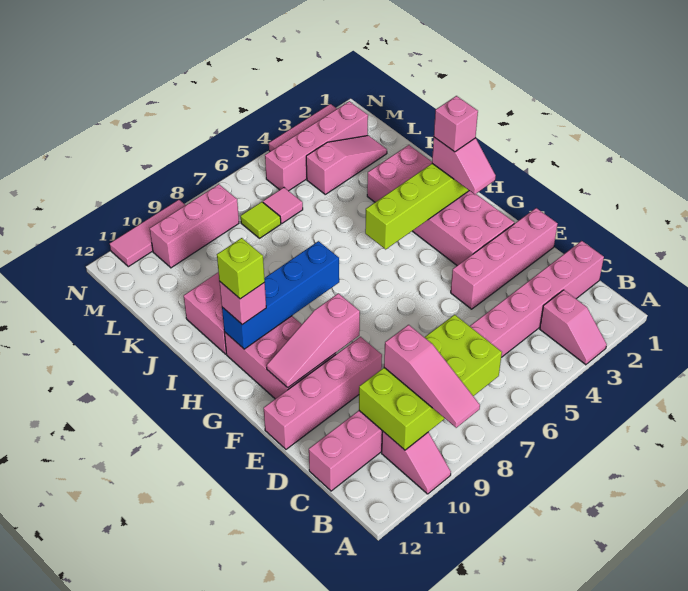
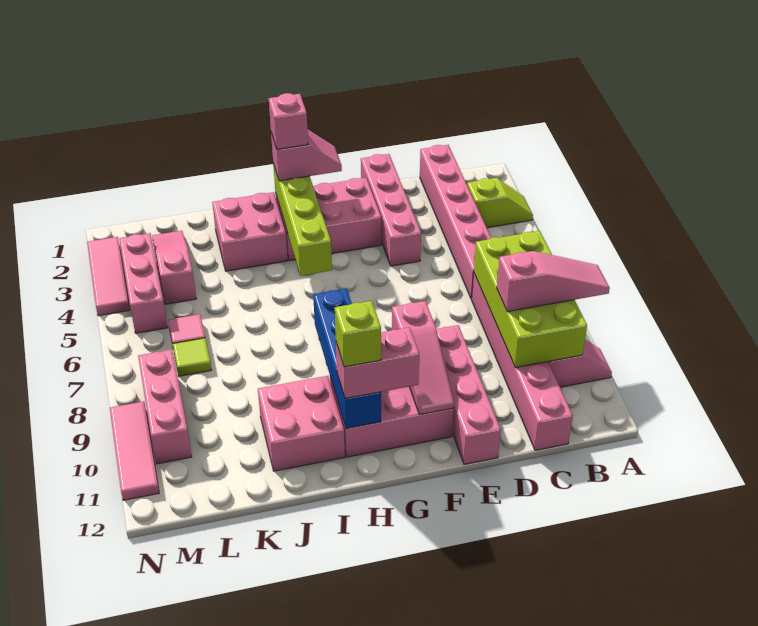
pink slope A3:B3 level 1 top B -> lime slope A3:B3 level 1 top B
pink brick H11 level 3 -> pink brick G11:H11 level 3
pink brick M2:M5 level 1 -> pink brick M3:M5 level 1

